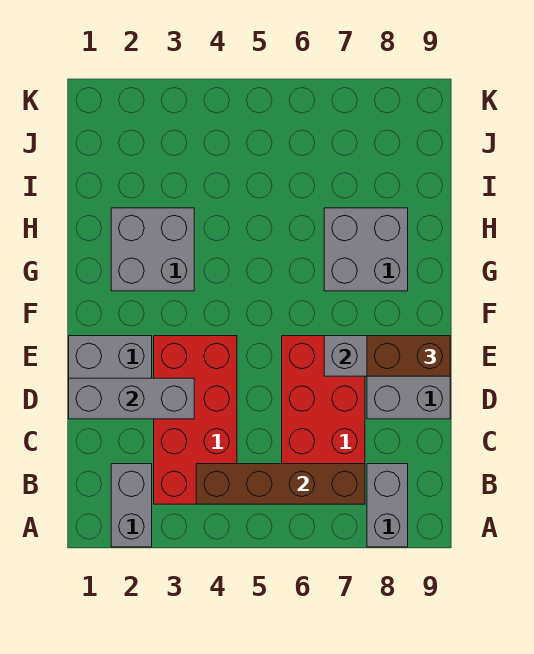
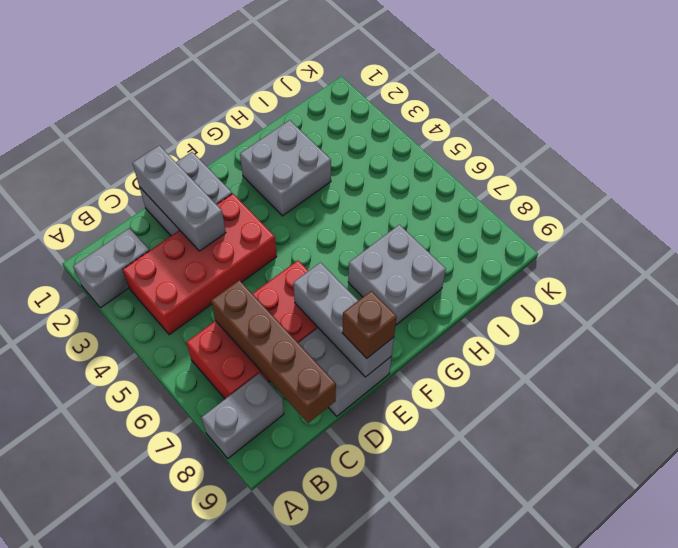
brown brick B4:B7 level 2 -> brown brick C6:C9 level 2
brown brick E8:E9 level 3 -> brown brick E9 level 3

